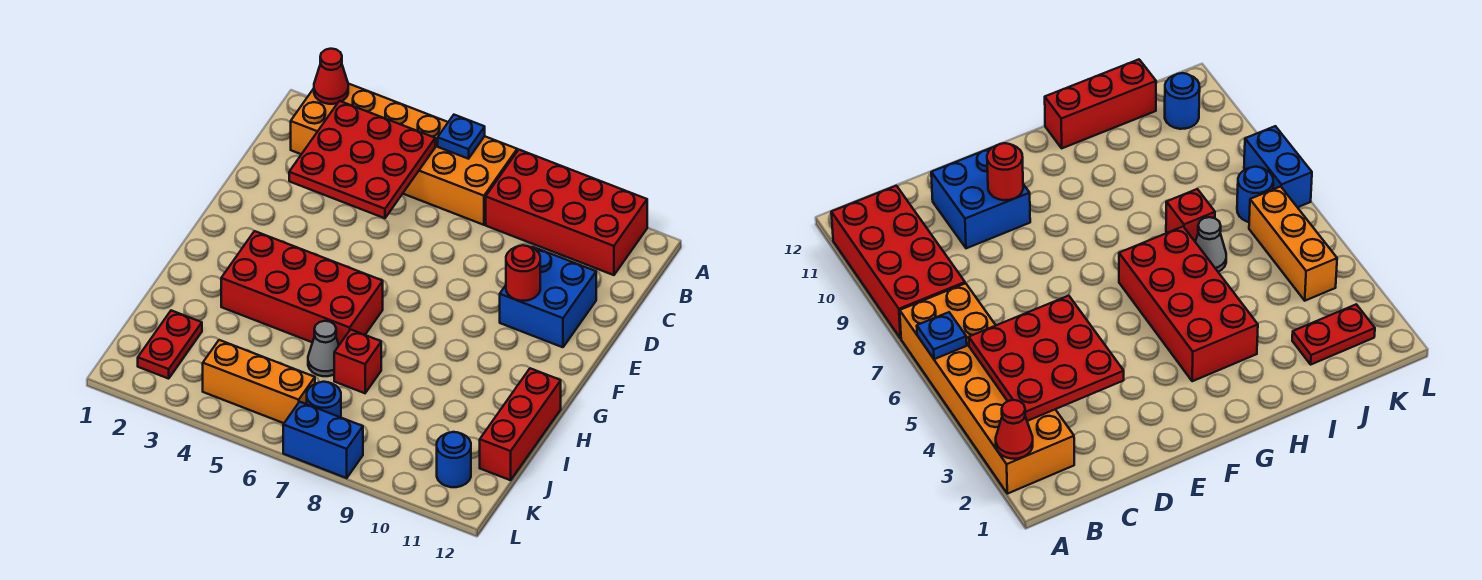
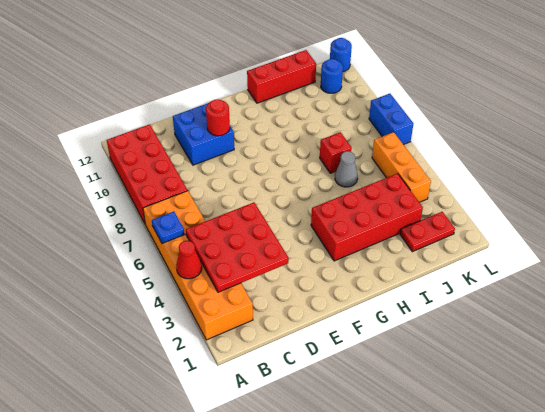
red cone A2 level 2 -> red cone A4 level 2
red brick G3:H6 level 1 -> red brick G3:J4 level 1
blue round brick K7 level 1 -> blue round brick L12 level 1

